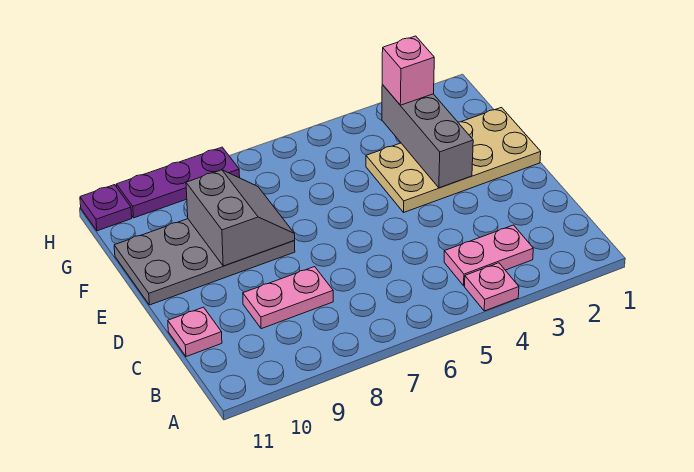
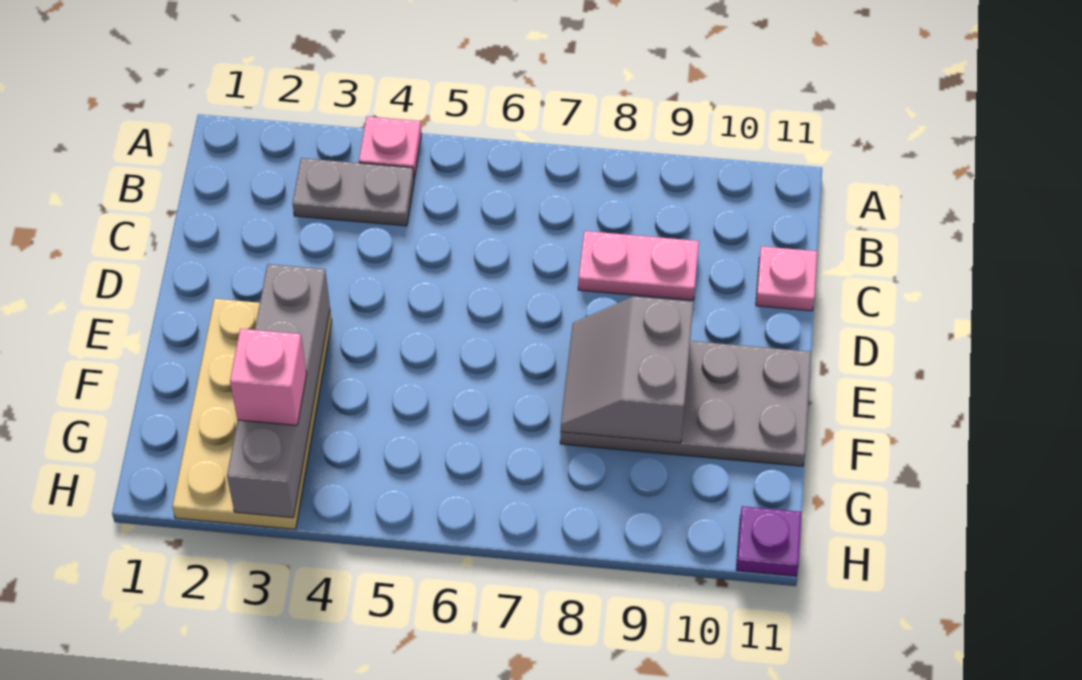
pink plate B3:B4 level 1 -> grey plate B3:B4 level 1
tan plate E1:F4 level 1 -> tan plate E2:H3 level 1
grey brick E3:G3 level 2 -> grey brick E3:H3 level 2
purple plate H8:H10 level 1 -> none

